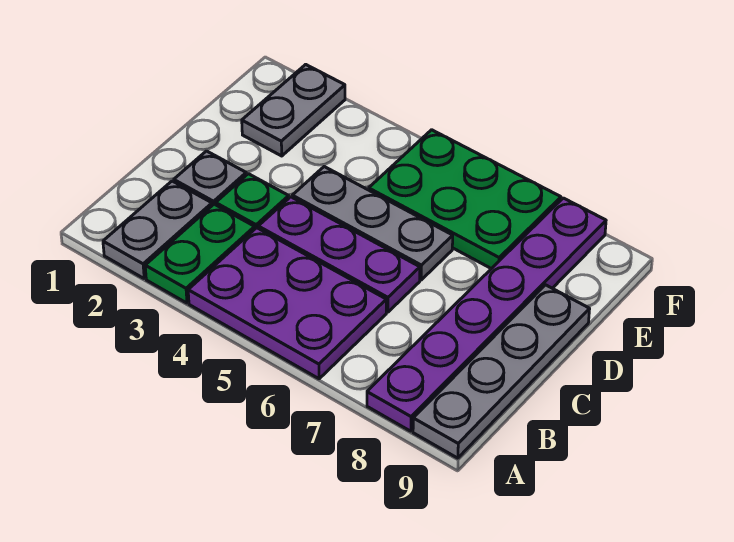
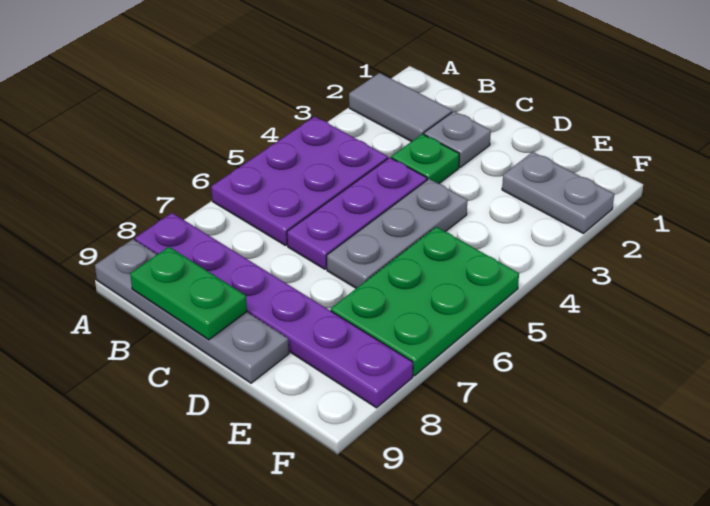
grey plate A2:B2 level 1 -> grey tile A2:B2 level 1
green plate A3:B3 level 1 -> green plate B9:C9 level 2

